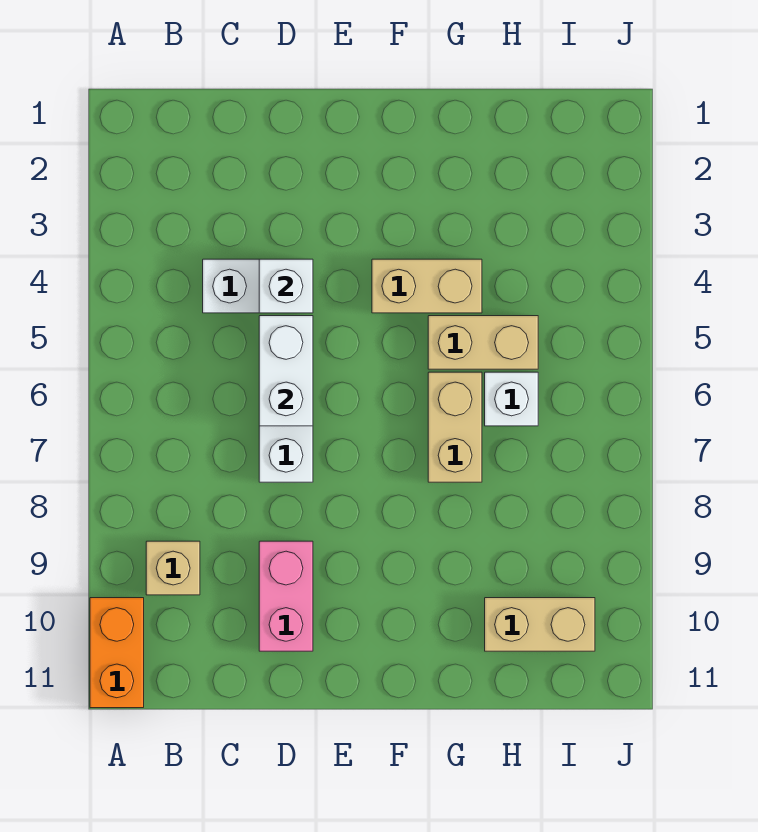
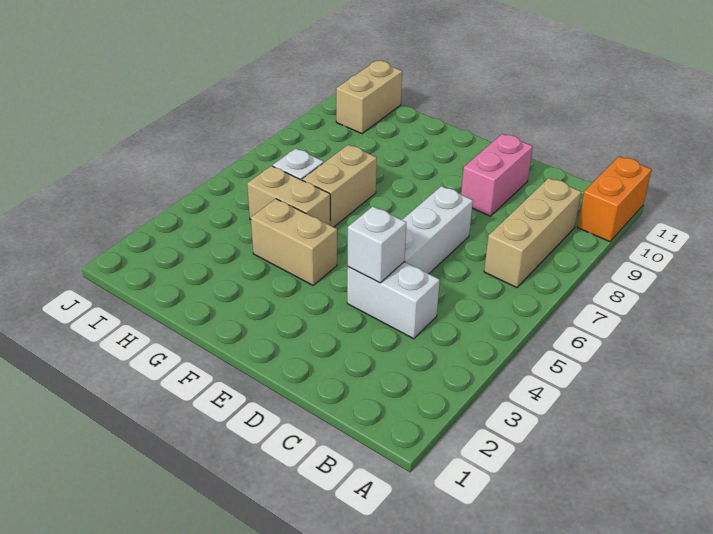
tan brick B9 level 1 -> tan brick B7:B9 level 1
white brick D5:D6 level 2 -> none
tan brick H10:I10 level 1 -> tan brick I10:I11 level 1

